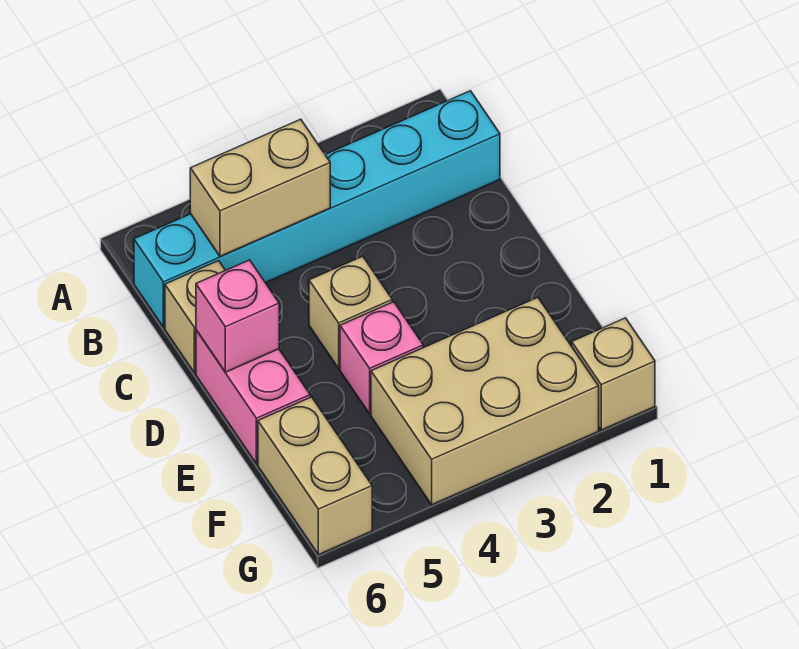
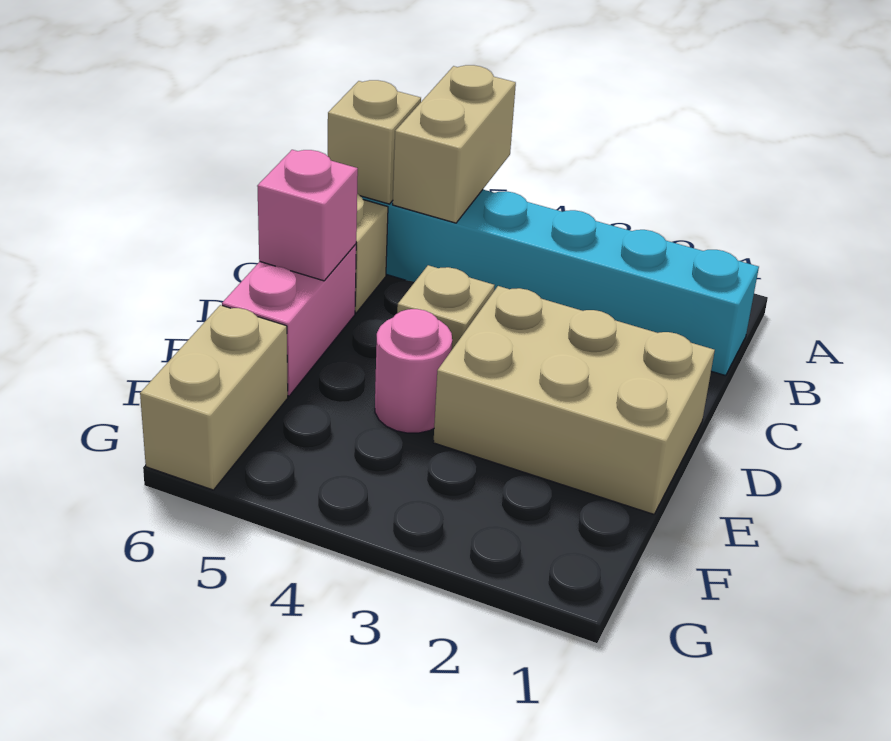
tan brick B4:B5 level 2 -> tan brick A5:B5 level 2
pink brick E4 level 1 -> pink round brick E4 level 1
tan brick F2:G4 level 1 -> tan brick D1:E3 level 1
tan brick G1 level 1 -> tan brick B6 level 2

